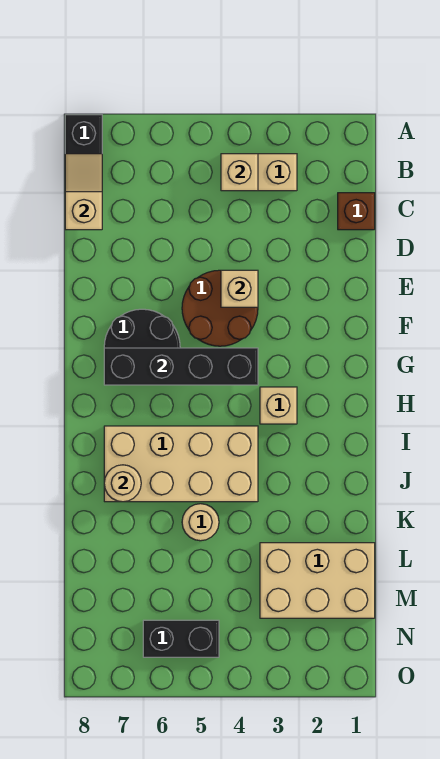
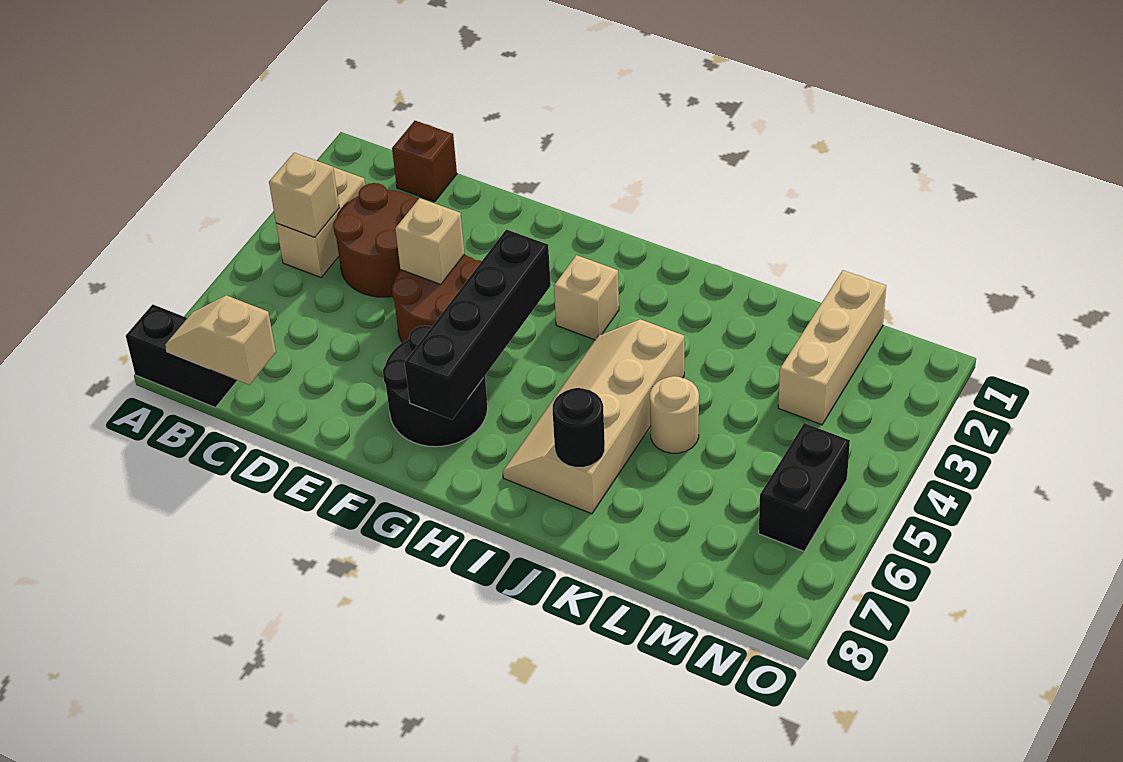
none -> brown round brick C3:D4 level 1
tan brick I4:J7 level 1 -> tan slope I4:J7 level 1 top J
tan round brick J7 level 2 -> black round brick J7 level 2
tan brick L1:M3 level 1 -> tan brick M1:M3 level 1

